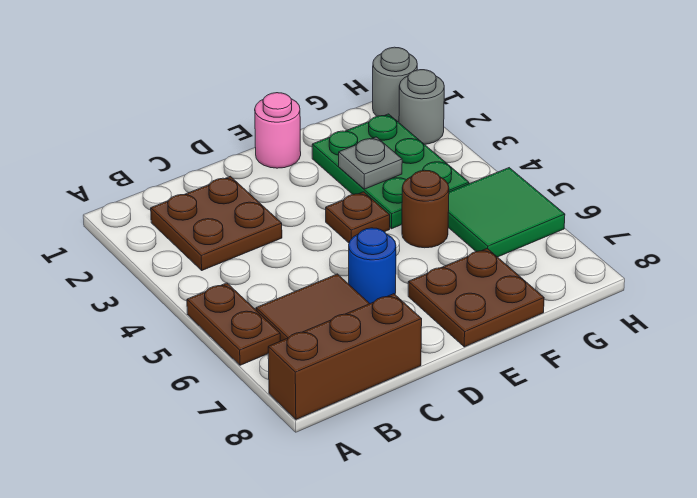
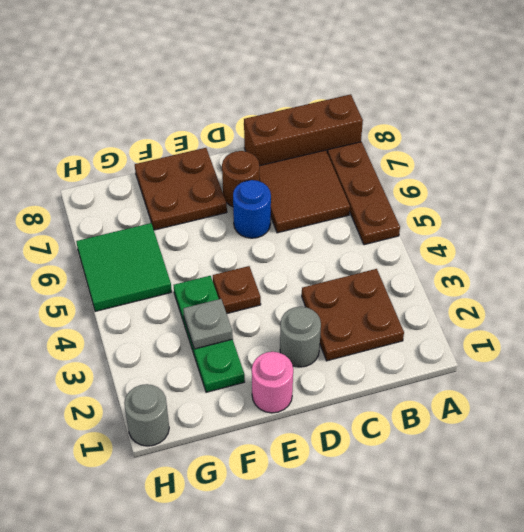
brown plate A5:A6 level 1 -> brown plate A5:A7 level 1
green plate F2:G4 level 1 -> green plate F2:F4 level 1
brown round brick F5 level 1 -> brown round brick D7 level 1
grey round brick H2 level 1 -> grey round brick D2 level 1

